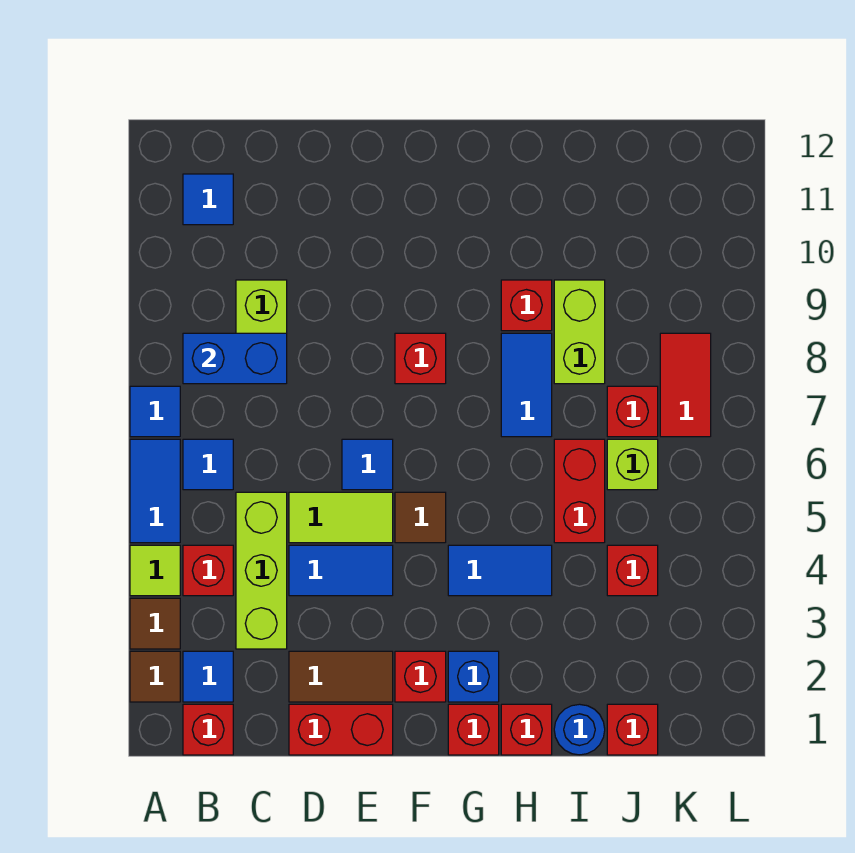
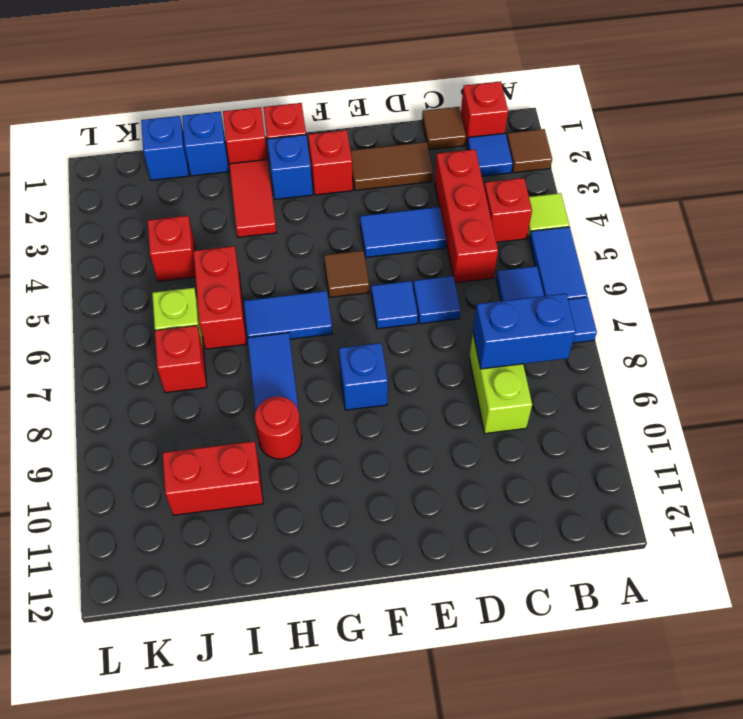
brown tile A3 level 1 -> brown tile C1 level 1
blue tile B11 level 1 -> blue tile D6 level 1
lime brick C3:C5 level 1 -> red brick C3:C5 level 1
red brick D1:E1 level 1 -> red brick I10:J10 level 1
lime tile D5:E5 level 1 -> none
red brick F8 level 1 -> blue brick F8 level 1
blue tile G4:H4 level 1 -> blue tile G6:H6 level 1
red brick H9 level 1 -> red round brick H9 level 1
blue round brick I1 level 1 -> blue brick I1 level 1
lime brick I8:I9 level 1 -> none
red brick J1 level 1 -> blue brick J1 level 1
red tile K7:K8 level 1 -> red tile H2:H3 level 1

